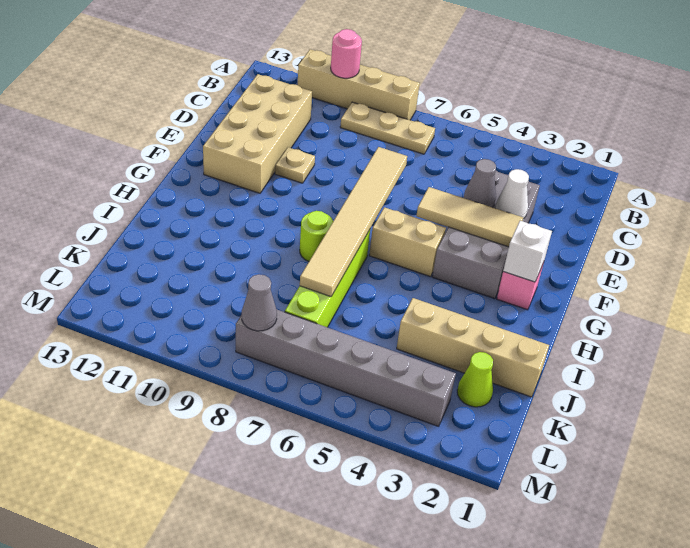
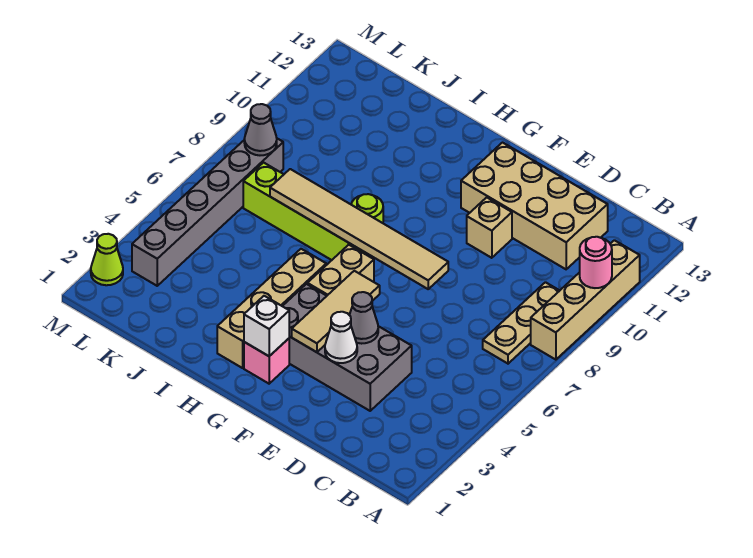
tan plate E10 level 1 -> tan brick E10 level 1
tan brick J1:J4 level 1 -> tan brick H2:H5 level 1
lime cone K2 level 1 -> lime cone M2 level 1

